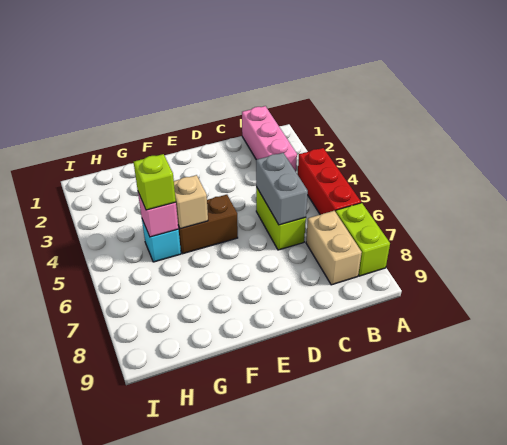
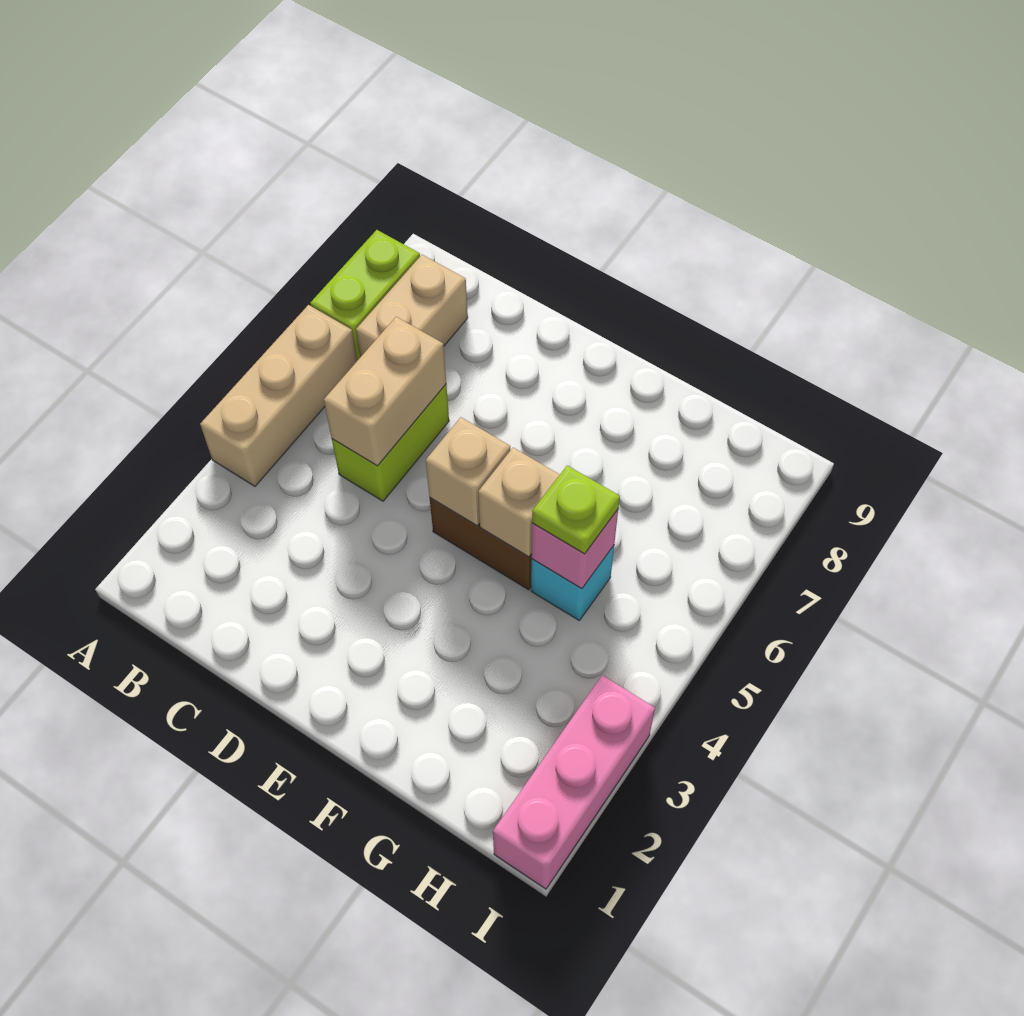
red brick A4:A6 level 1 -> tan brick A4:A6 level 1
pink brick B1:B3 level 1 -> pink brick I1:I3 level 1
grey brick C5:C6 level 2 -> tan brick C5:C6 level 2
none -> tan brick E5 level 2
lime brick G5 level 3 -> lime plate G5 level 3

